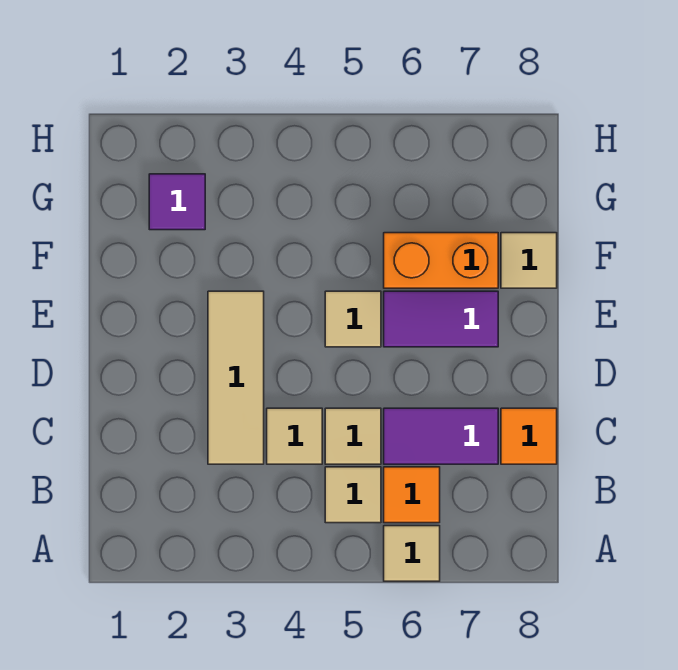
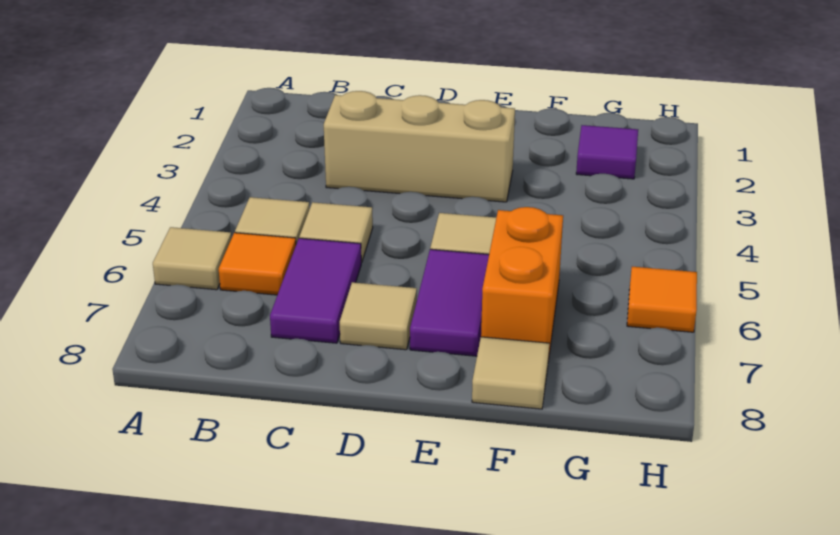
tan tile C3:E3 level 1 -> tan brick C3:E3 level 1
tan tile C4 level 1 -> tan tile D7 level 1
orange tile C8 level 1 -> orange tile H6 level 1

